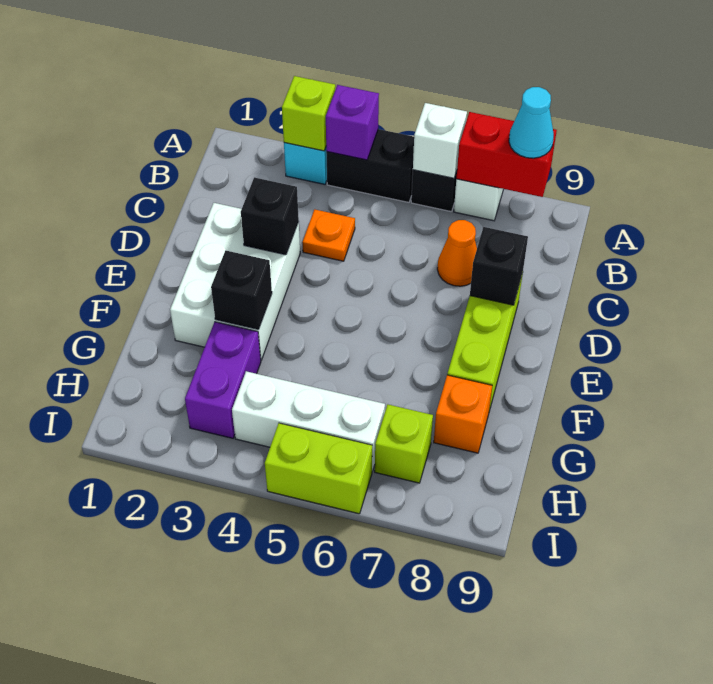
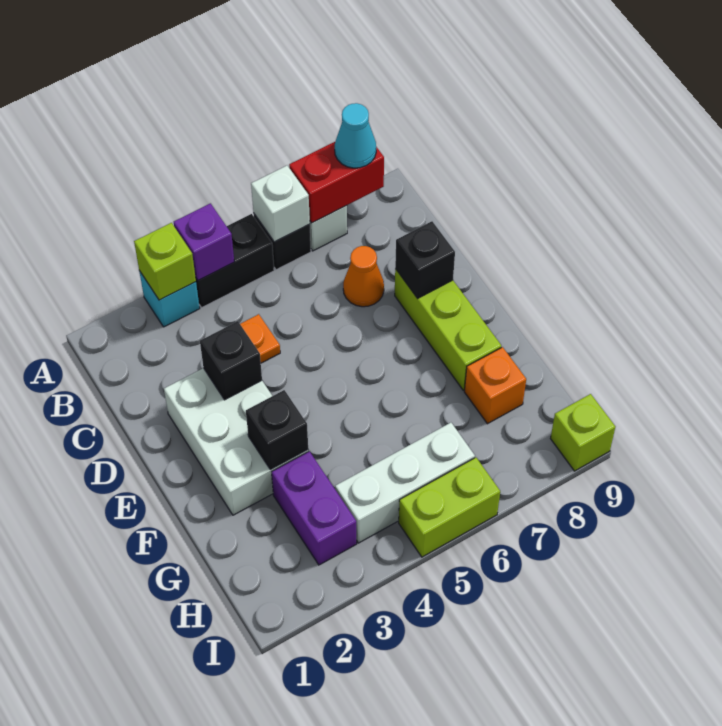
lime brick H7 level 1 -> lime brick I9 level 1

